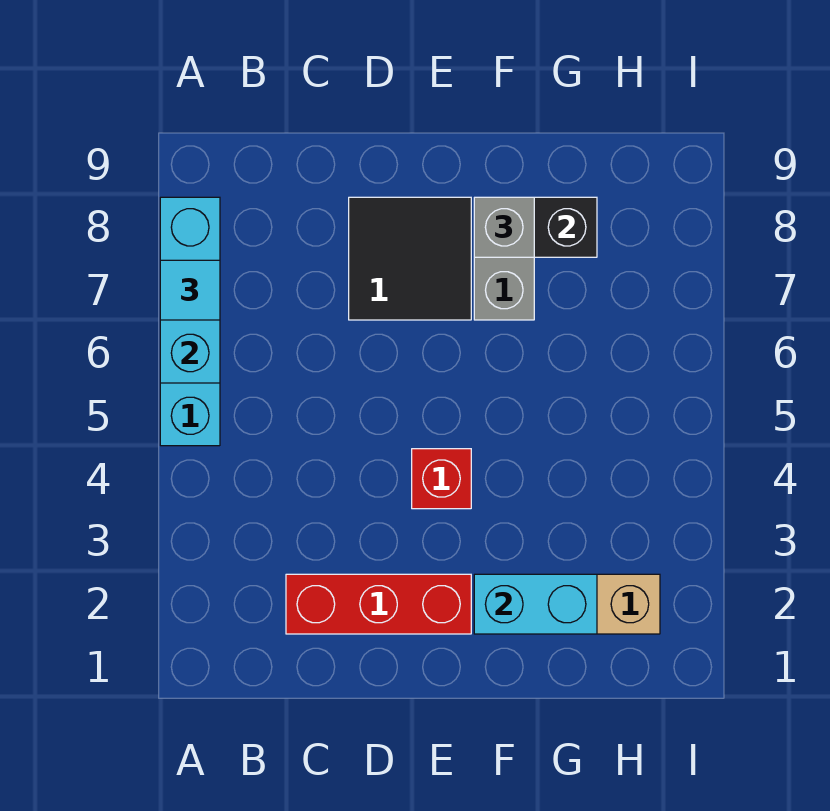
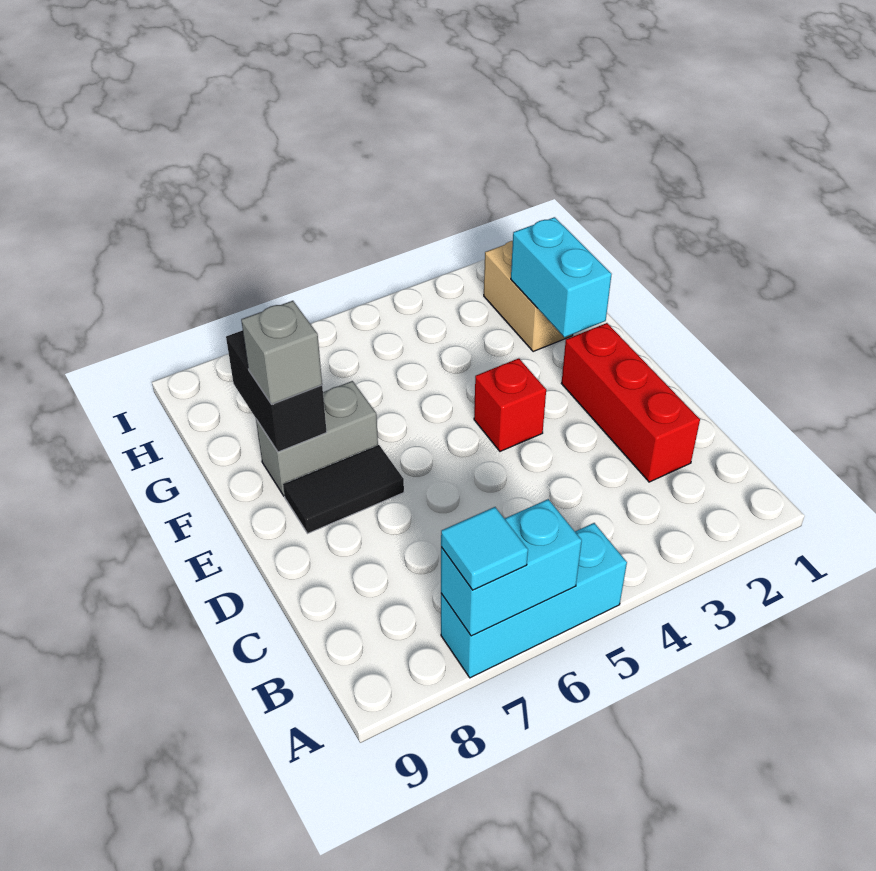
cyan brick A5:A8 level 1 -> cyan brick A5:A7 level 1
black tile D7:E8 level 1 -> black tile E7:E8 level 1

